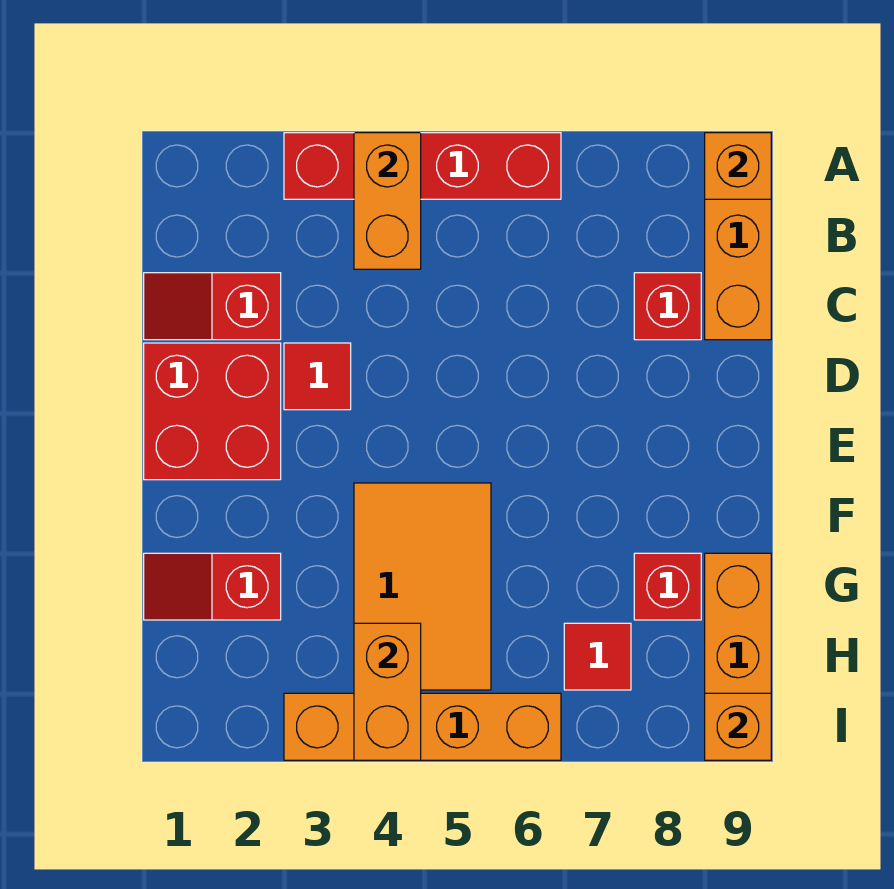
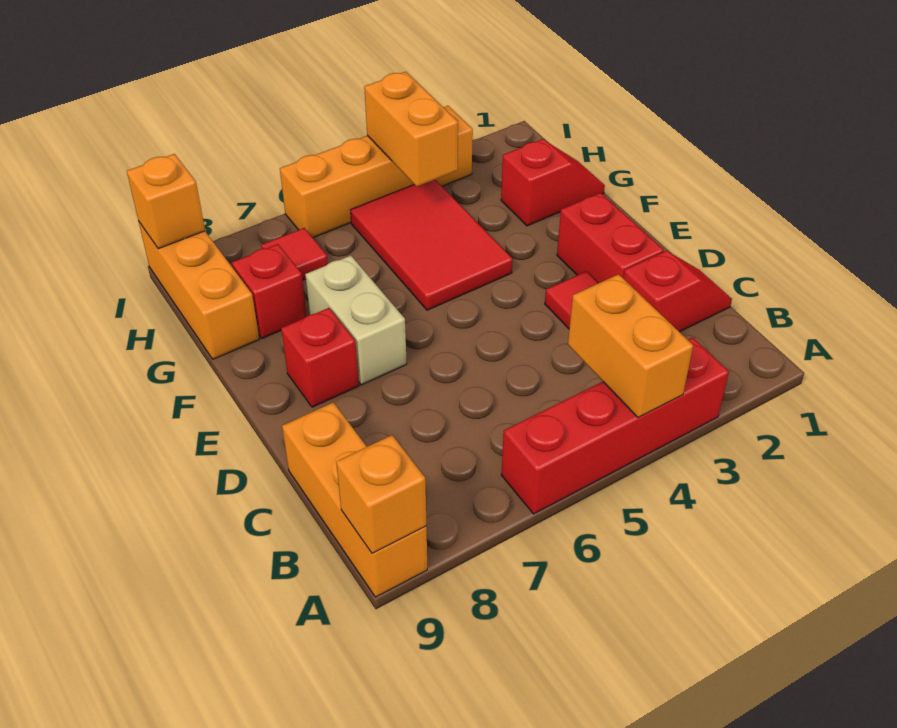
red brick C8 level 1 -> red brick E8 level 1
red brick D1:E2 level 1 -> red brick D2:E2 level 1
none -> tan brick E7:F7 level 1
orange tile F4:H5 level 1 -> red tile F4:H5 level 1

